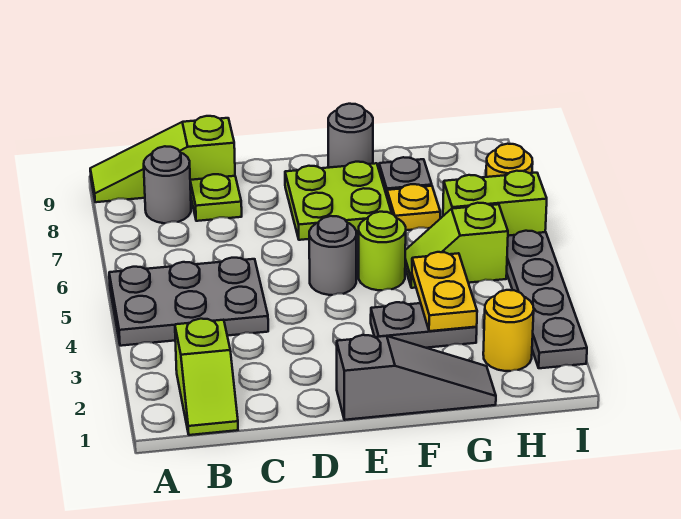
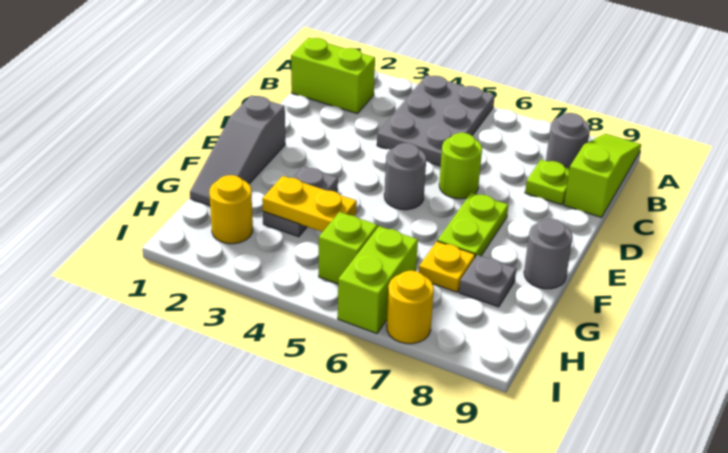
lime slope B1:B2 level 1 top 2 -> lime brick B1:B2 level 1
lime plate E7:F8 level 1 -> lime plate E7:F7 level 1
lime round brick F5 level 1 -> lime round brick D6 level 1
grey plate I2:I5 level 1 -> none

